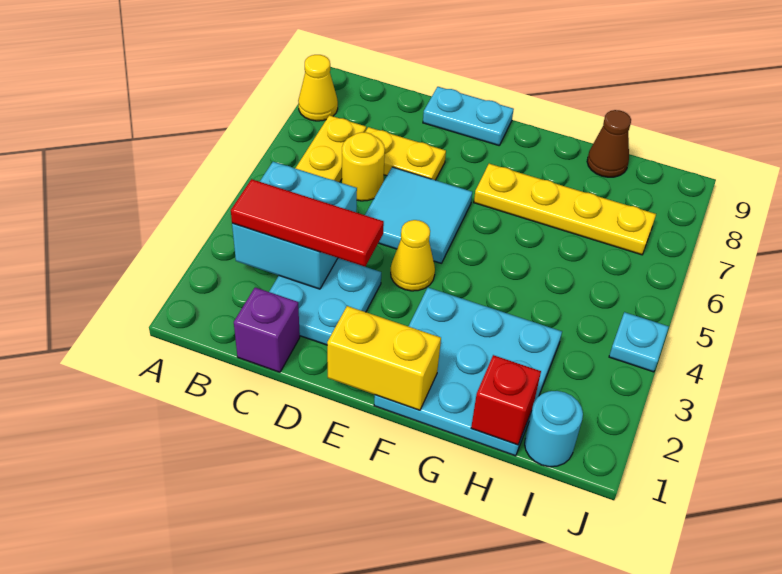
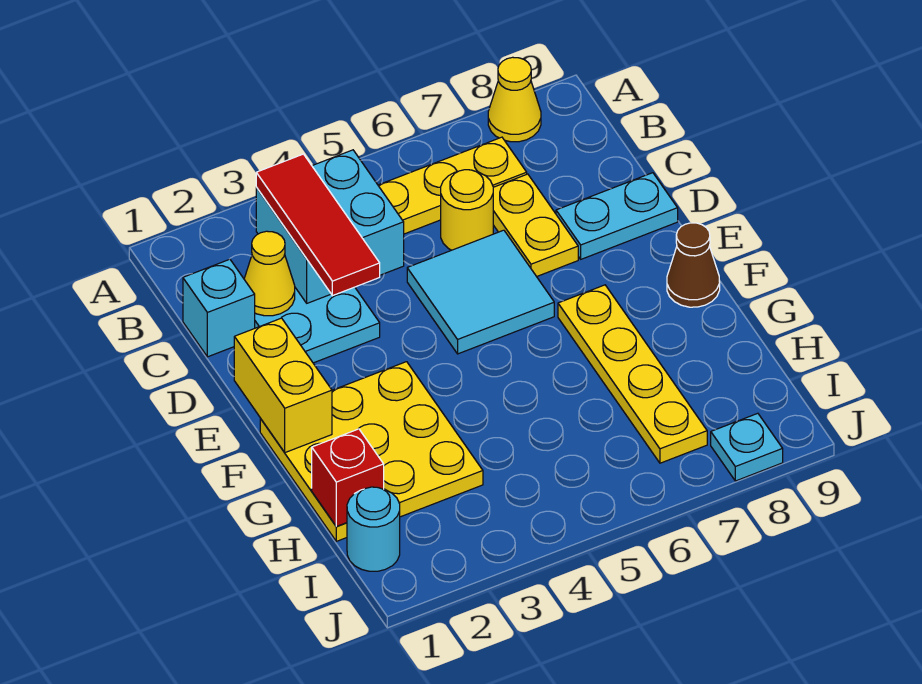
purple brick C1 level 1 -> cyan brick C1 level 1
cyan plate D9:E9 level 1 -> cyan plate D8:D9 level 1
yellow cone E4 level 1 -> yellow cone C2 level 2
cyan plate F1:H3 level 1 -> yellow plate F1:H3 level 1
brown cone H9 level 1 -> brown cone F9 level 1
cyan plate J4 level 1 -> cyan plate J8 level 1

